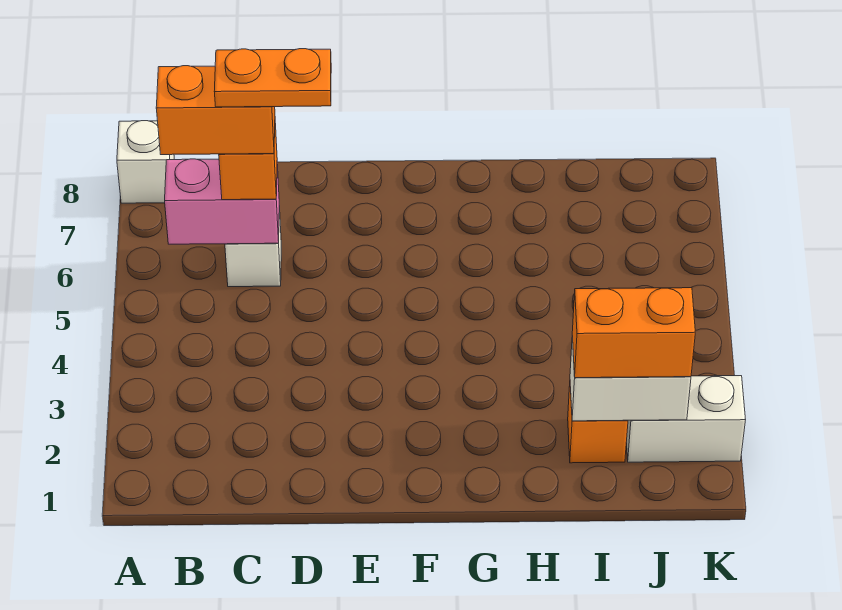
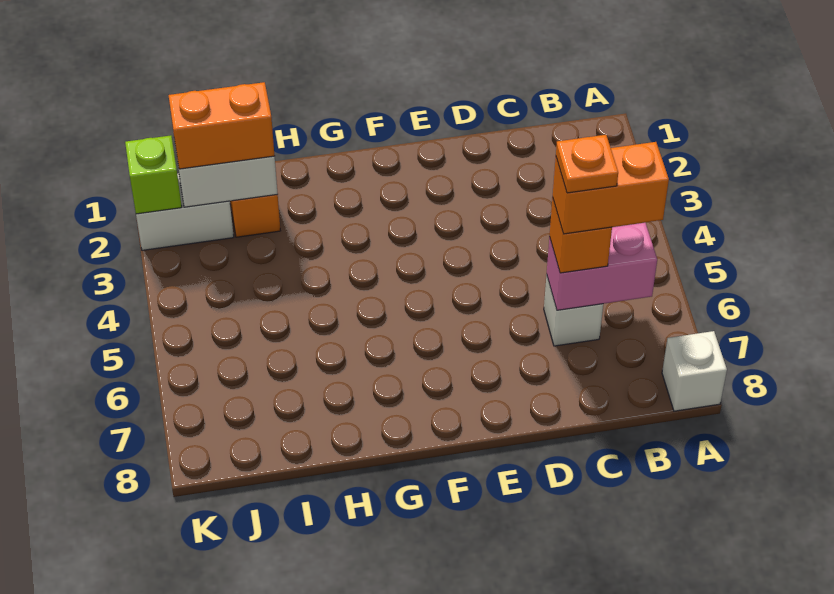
orange plate C6:D6 level 5 -> orange plate C6 level 5
none -> lime brick K2 level 2

